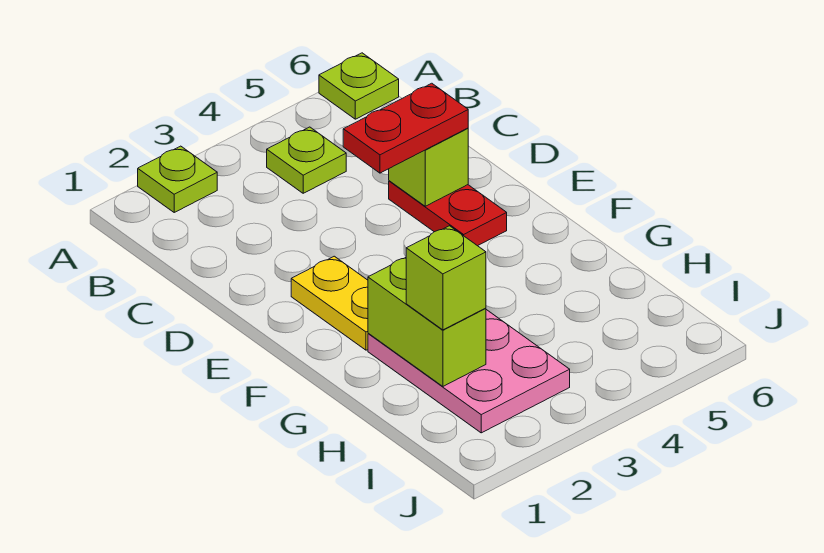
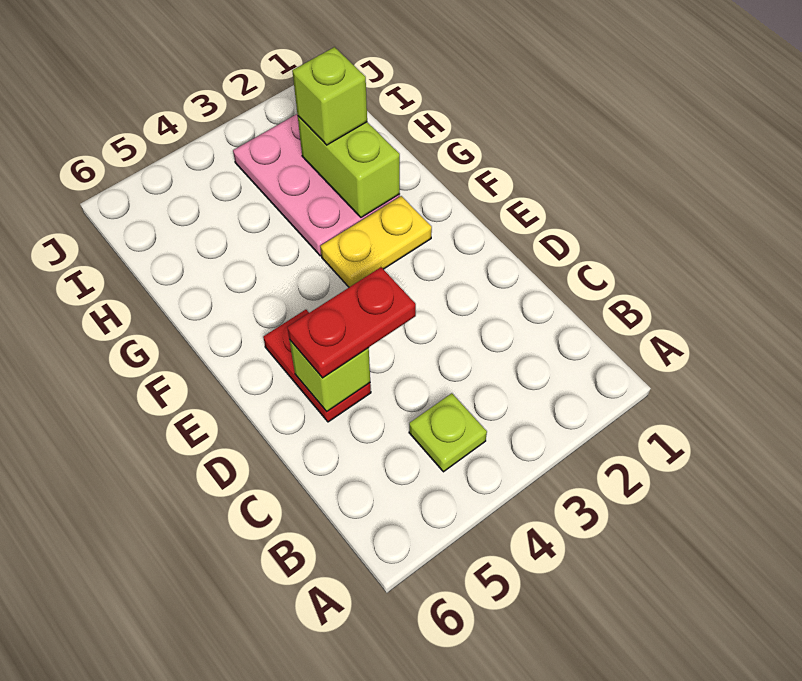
lime plate A2 level 1 -> none
lime plate A6 level 1 -> none
yellow plate E2:F2 level 1 -> yellow plate F2:F3 level 1

